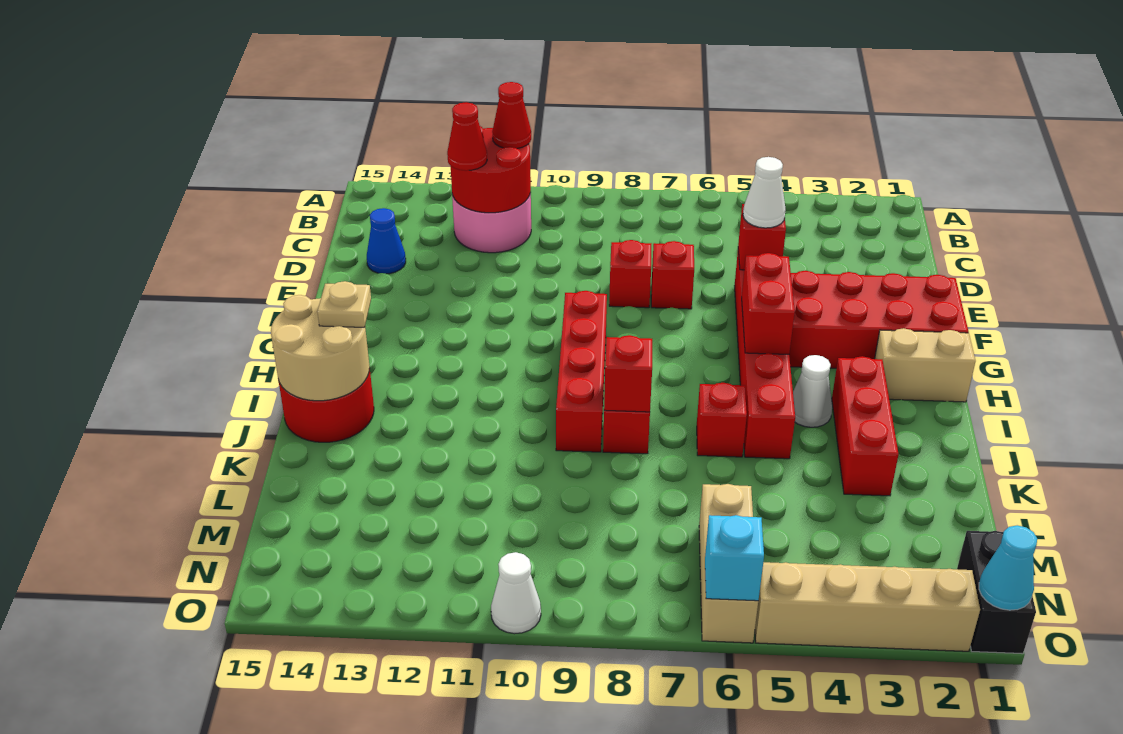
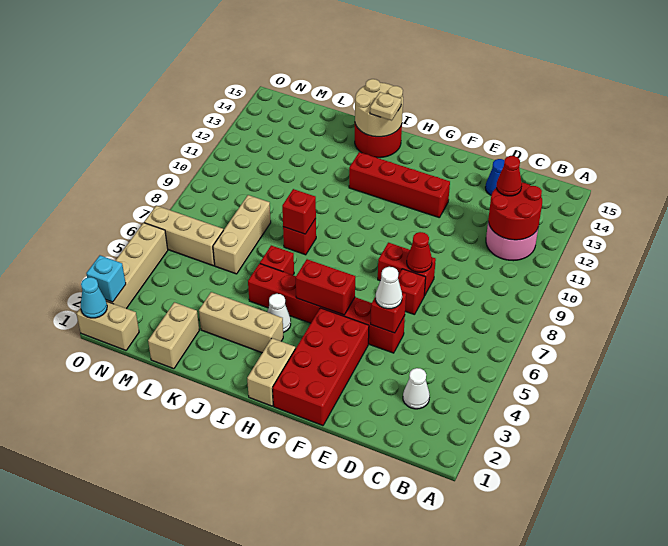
red cone B11 level 3 -> red cone E8 level 2
red brick E8 level 1 -> red brick E8:F8 level 1
red brick G9:J9 level 1 -> red brick F12:I12 level 1
red brick I3:K3 level 1 -> tan brick I3:K3 level 1
none -> tan brick L1:L2 level 1
none -> tan brick L6:L8 level 1
black brick N1:O1 level 1 -> tan brick N1:O1 level 1
cyan brick O6 level 2 -> cyan brick O2 level 2
white cone O10 level 1 -> white cone C3 level 1

